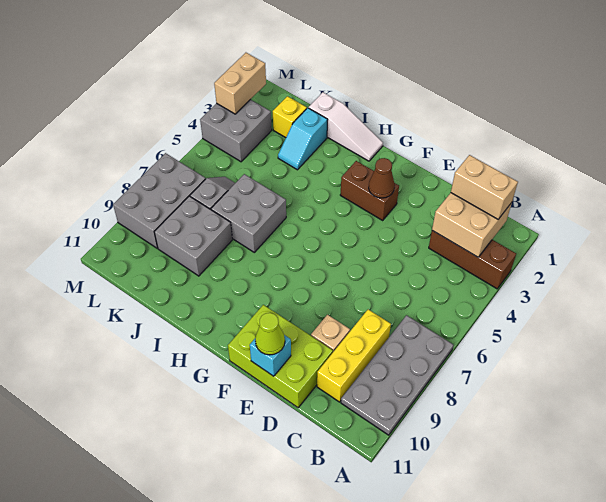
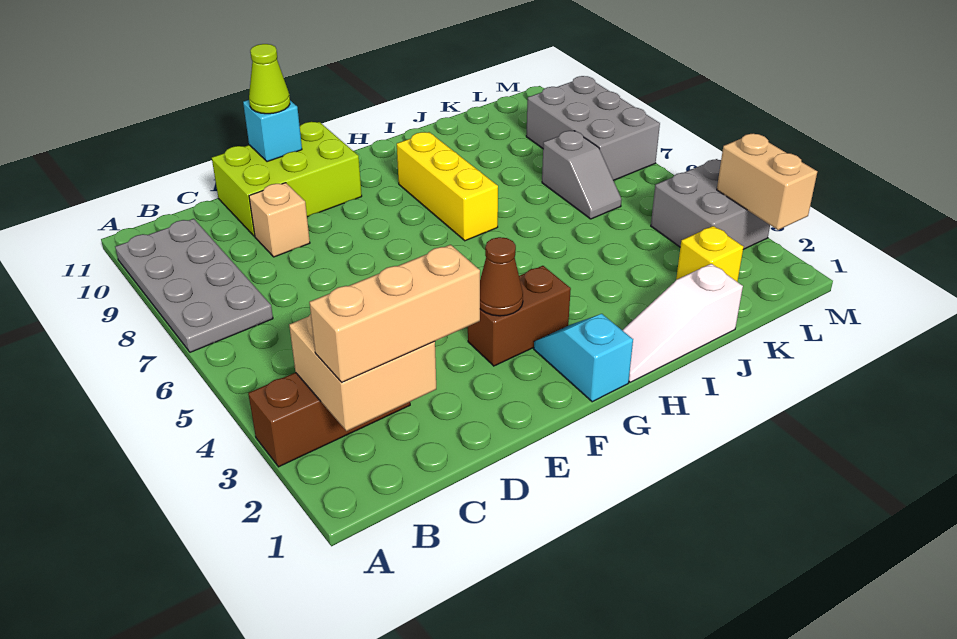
tan brick B2:C2 level 3 -> tan brick B2:D2 level 3
yellow brick C8:C10 level 1 -> yellow brick H7:H9 level 1
grey brick I6:J7 level 1 -> none
cyan slope J2:J3 level 1 top 2 -> cyan slope G1:G2 level 1 top 1
grey brick J8:K9 level 1 -> none

